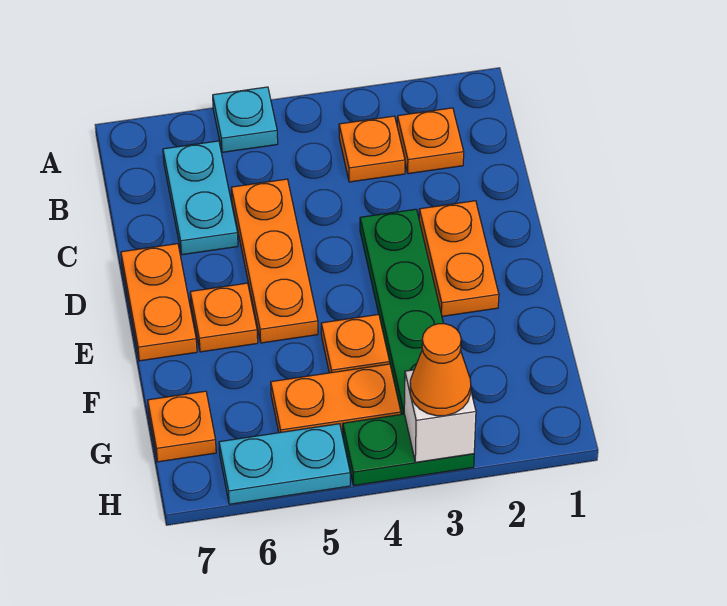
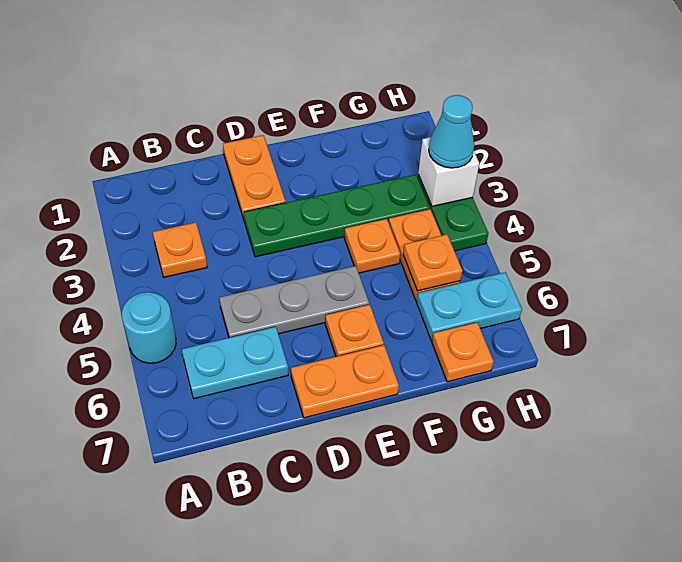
cyan plate A5 level 1 -> cyan round brick A5 level 1
orange plate B2 level 1 -> orange plate G5 level 2
orange plate C5:E5 level 1 -> grey plate C5:E5 level 1
orange plate D2:E2 level 1 -> orange plate D1:D2 level 1
orange cone H3 level 3 -> cyan cone H3 level 3
cyan plate H5:H6 level 1 -> cyan plate G6:H6 level 1

